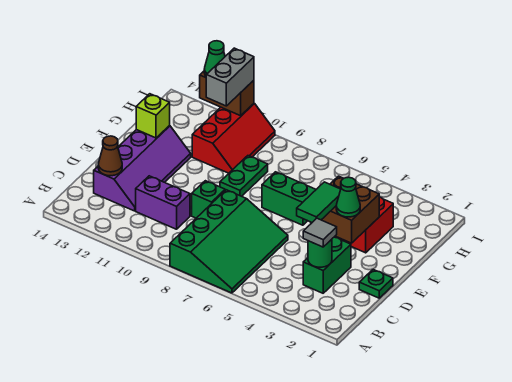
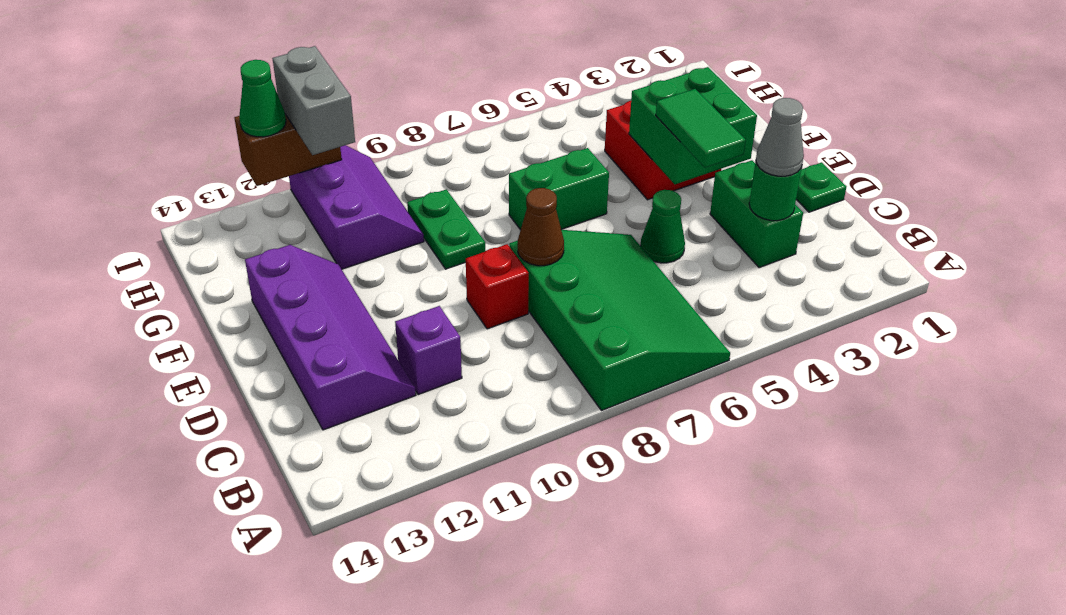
grey tile C3 level 3 -> grey cone C3 level 3
purple brick C10:C11 level 1 -> purple brick C11 level 1
brown cone C13 level 2 -> brown cone D8 level 2
green brick D9 level 1 -> red brick D9 level 1
brown brick E3:F4 level 2 -> green brick E3:F4 level 2
green cone E3 level 3 -> green cone D5 level 1
lime brick F13 level 2 -> none
red slope G10:I11 level 1 top 11 -> purple slope G10:I11 level 1 top 11

